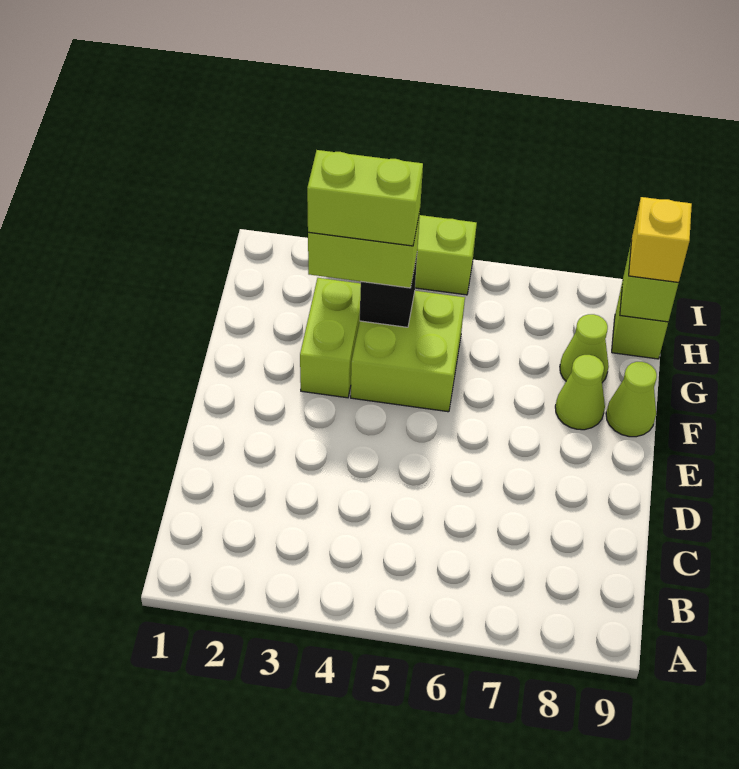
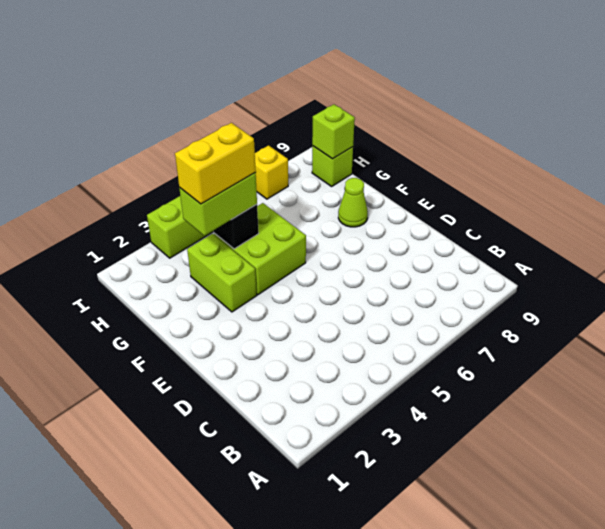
lime cone F9 level 1 -> none
lime brick G3:G4 level 4 -> yellow brick G3:G4 level 4
lime cone G8 level 1 -> none
yellow brick H9 level 3 -> yellow brick I7 level 1

